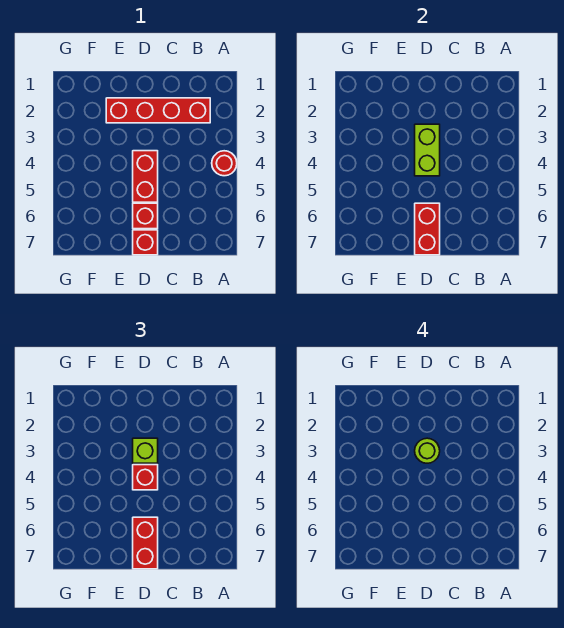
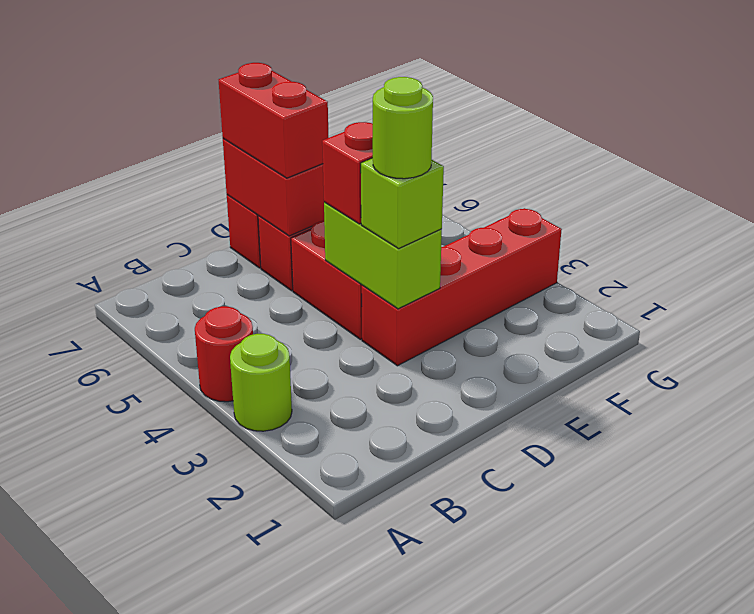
none -> lime round brick A3 level 1
red brick B2:E2 level 1 -> red brick D3:G3 level 1

